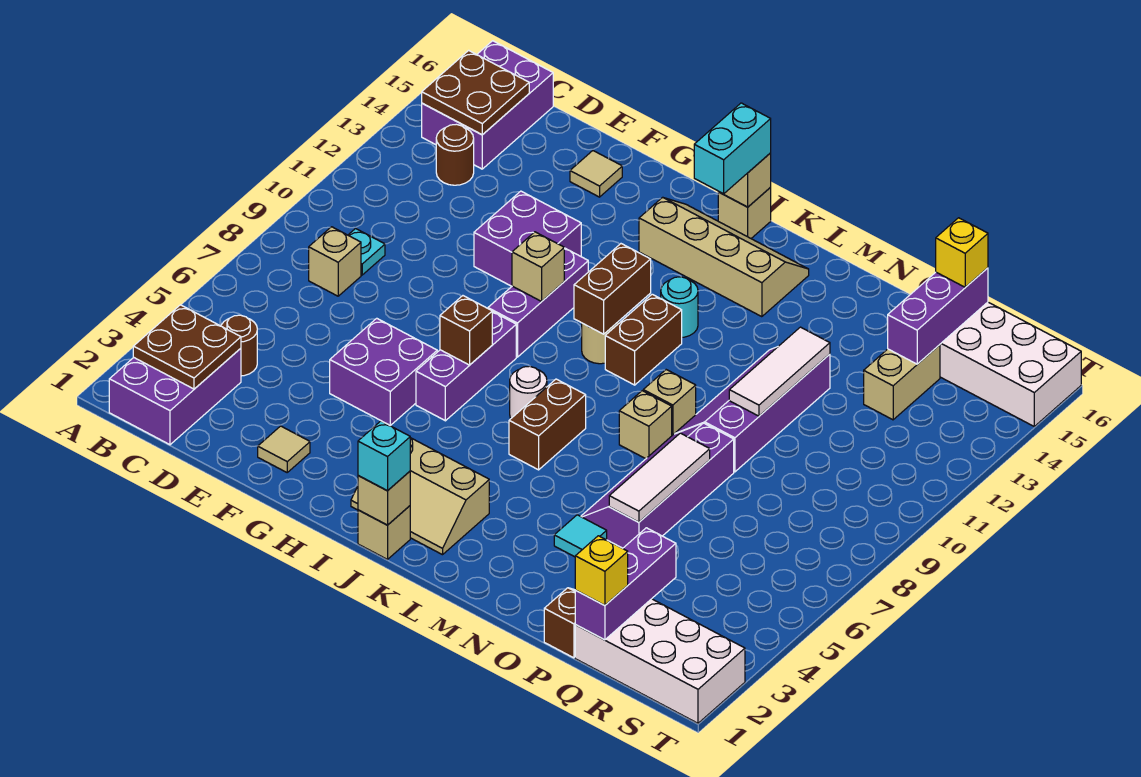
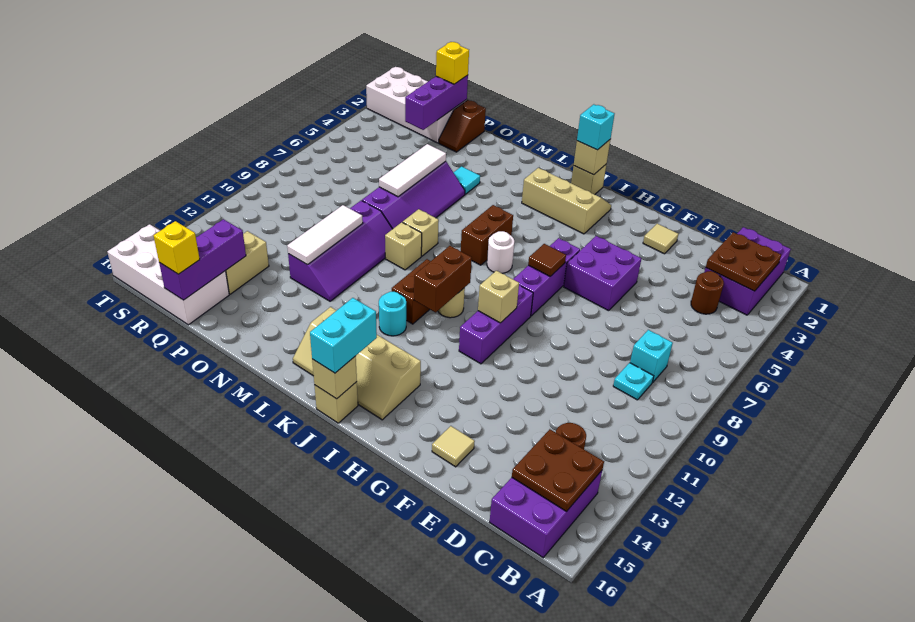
tan brick C8 level 1 -> cyan brick C8 level 1
purple brick F11:G12 level 1 -> none
brown brick H7 level 2 -> brown tile H7 level 2

